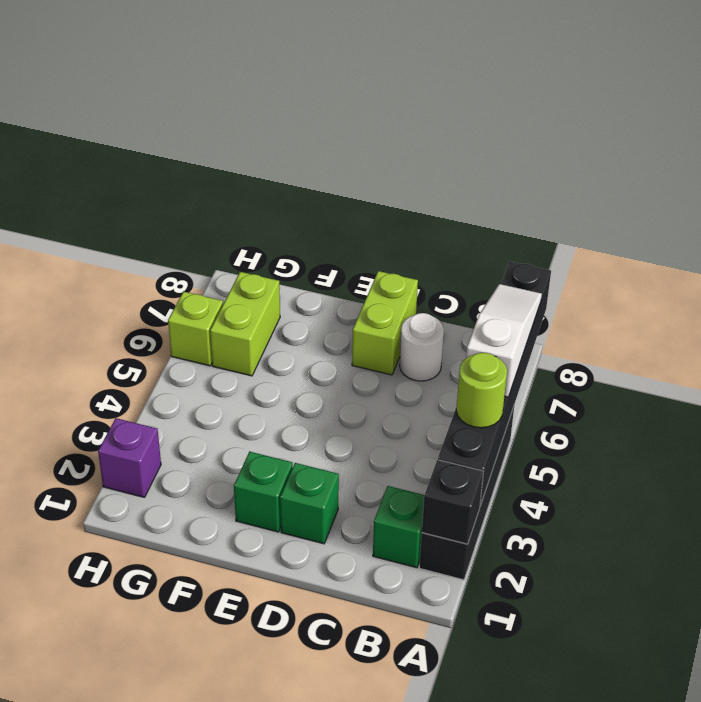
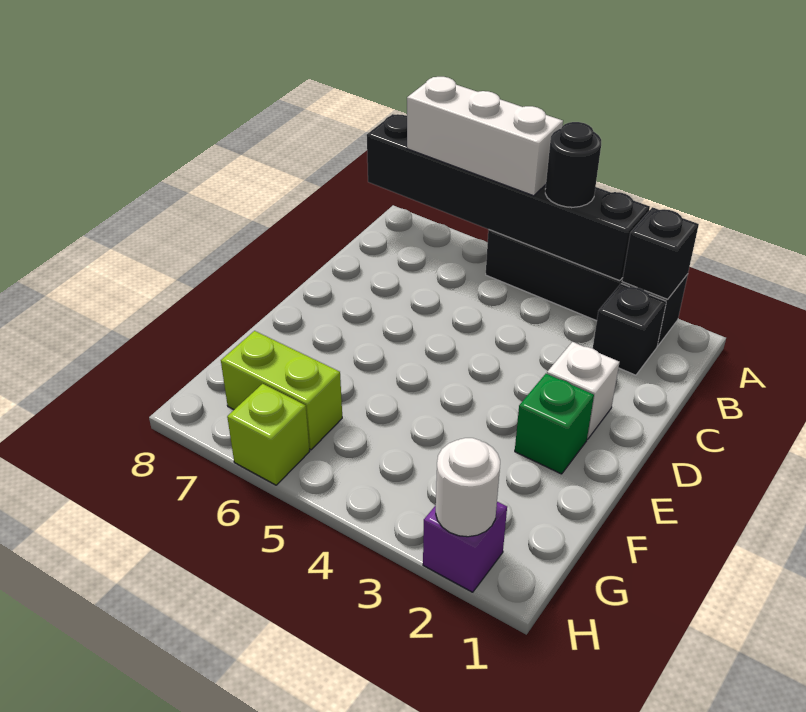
lime round brick A4 level 3 -> black round brick A4 level 3
white slope A5:A7 level 3 top 5 -> white brick A5:A7 level 3
green brick B2 level 1 -> black brick B2 level 1
white round brick C7 level 1 -> white round brick H2 level 2
green brick D2 level 1 -> white brick D2 level 1
lime brick D7:D8 level 1 -> none

